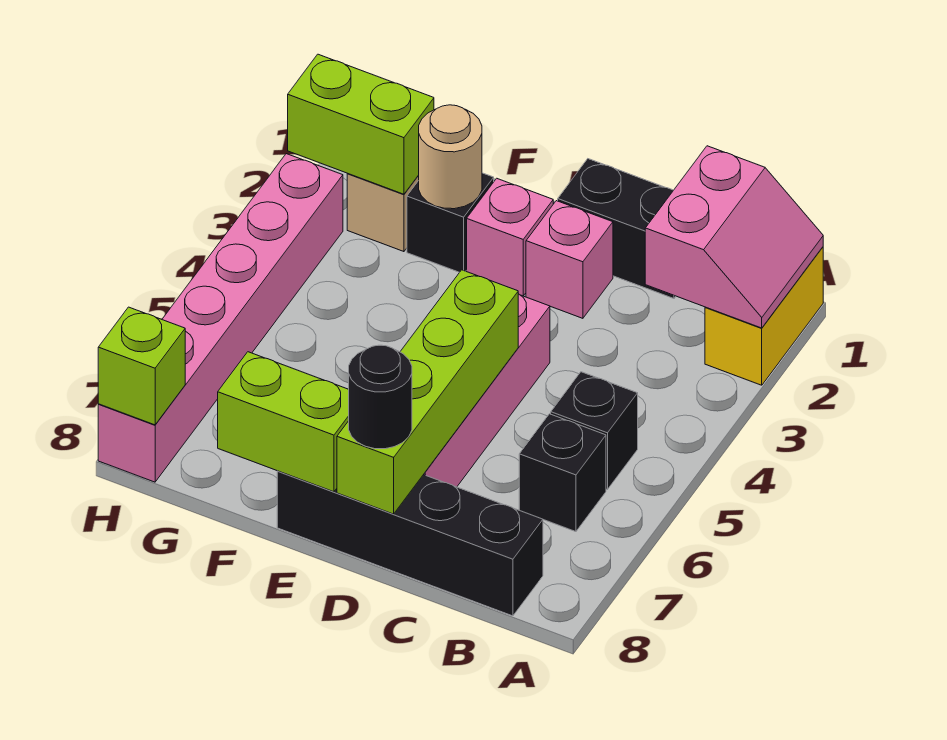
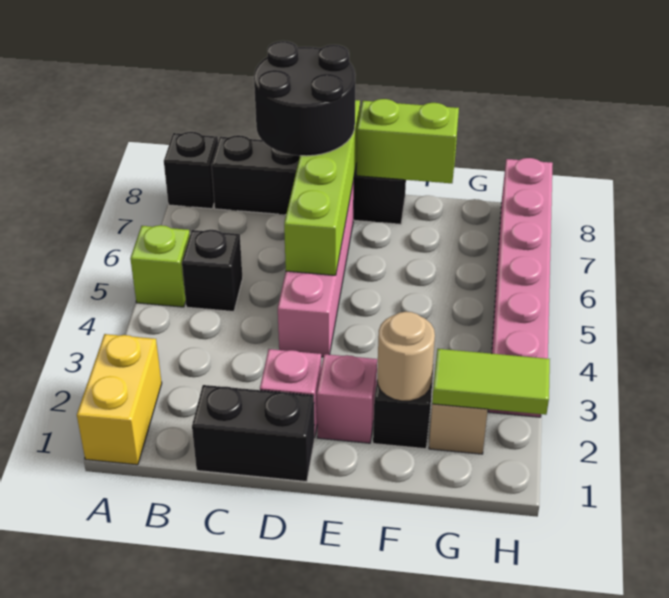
pink slope A1:B2 level 2 top B -> none
black brick B6 level 1 -> black brick A8 level 1
black round brick D8 level 3 -> black round brick C7:D8 level 3
lime brick G2:H2 level 2 -> lime tile G2:H2 level 2
lime brick H8 level 2 -> lime brick A5 level 1

